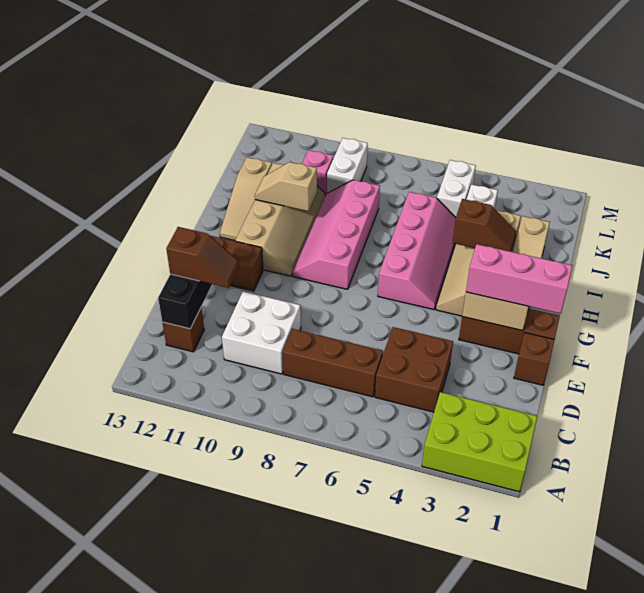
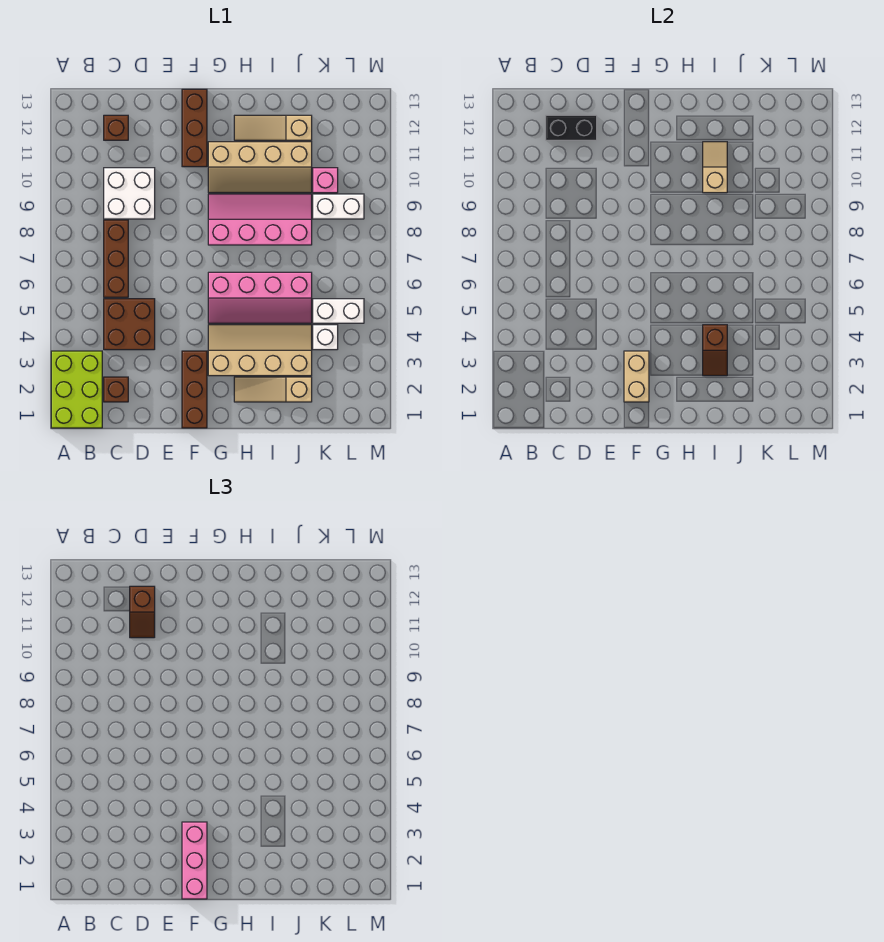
brown brick E1 level 1 -> brown brick C2 level 1

